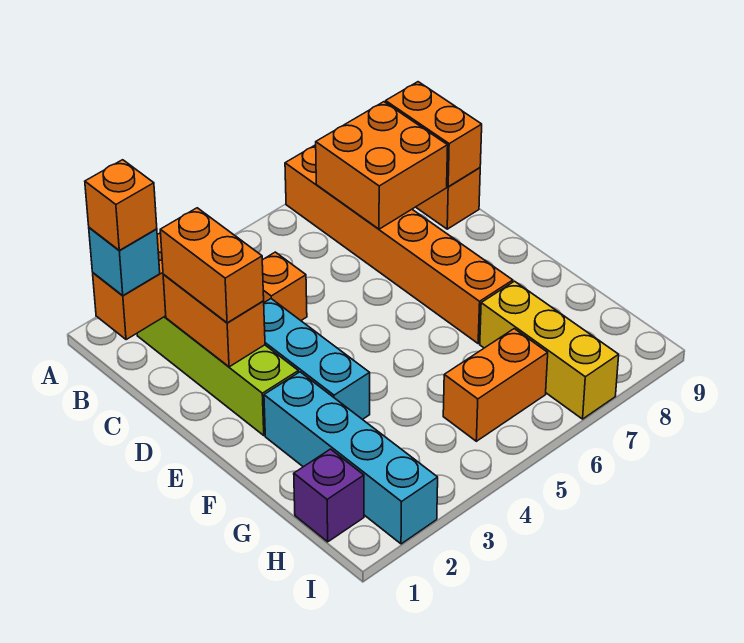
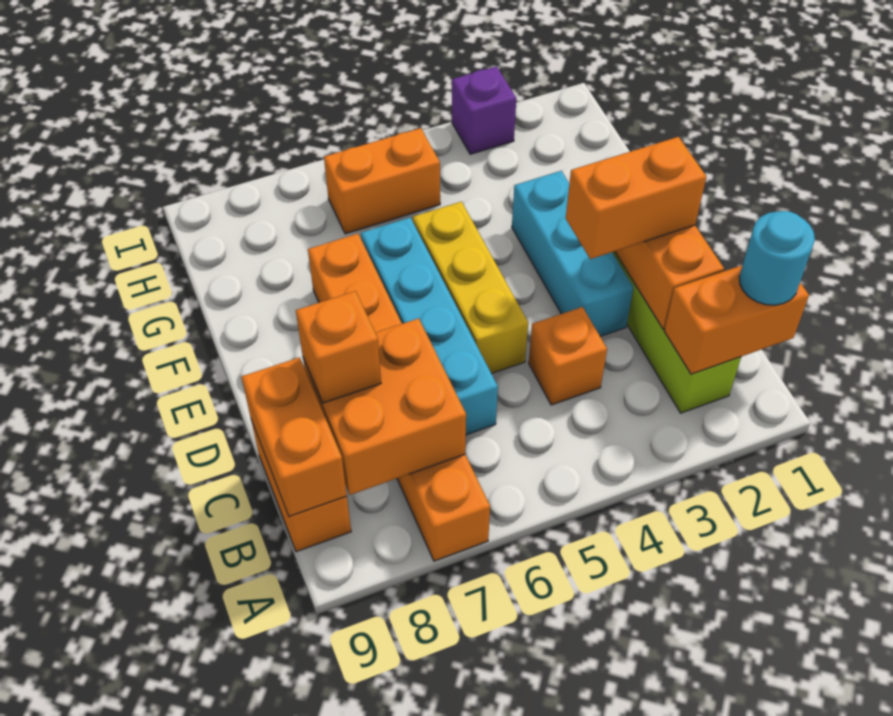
cyan brick B1 level 3 -> cyan round brick B1 level 3
orange brick B1 level 4 -> orange brick C8 level 3
orange brick C2:D2 level 3 -> orange brick D2:D3 level 3
cyan brick F2:I2 level 1 -> cyan brick C6:F6 level 1
yellow brick G7:I7 level 1 -> yellow brick D5:F5 level 1
purple brick H1 level 1 -> purple brick I3 level 1

